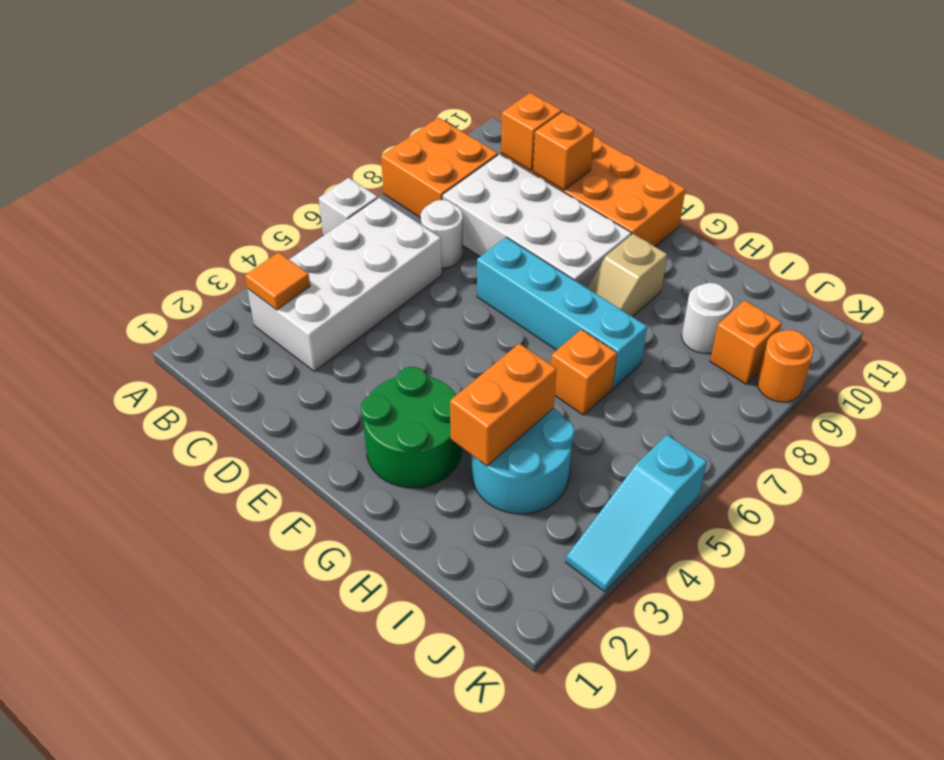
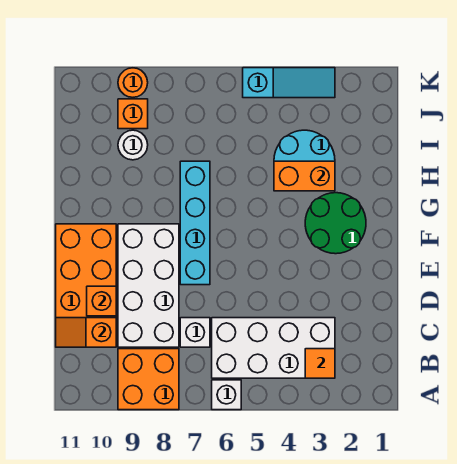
white round brick C7 level 1 -> white brick C7 level 1
tan slope G8:G9 level 1 top 9 -> none
orange brick H6 level 1 -> none

